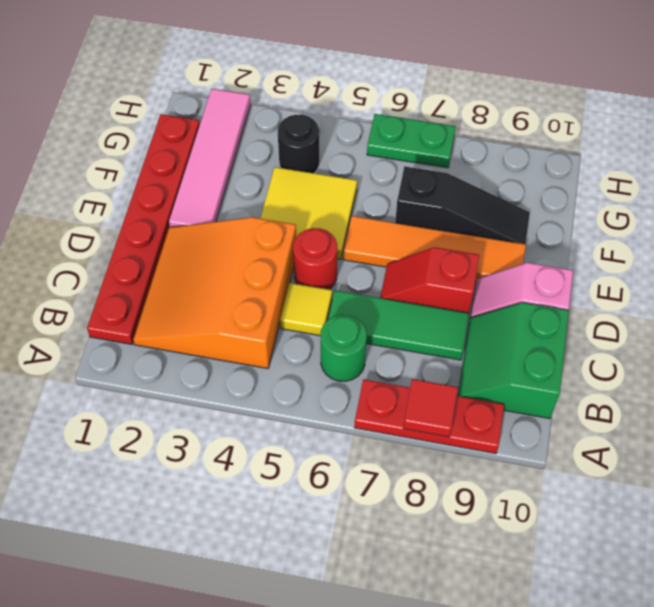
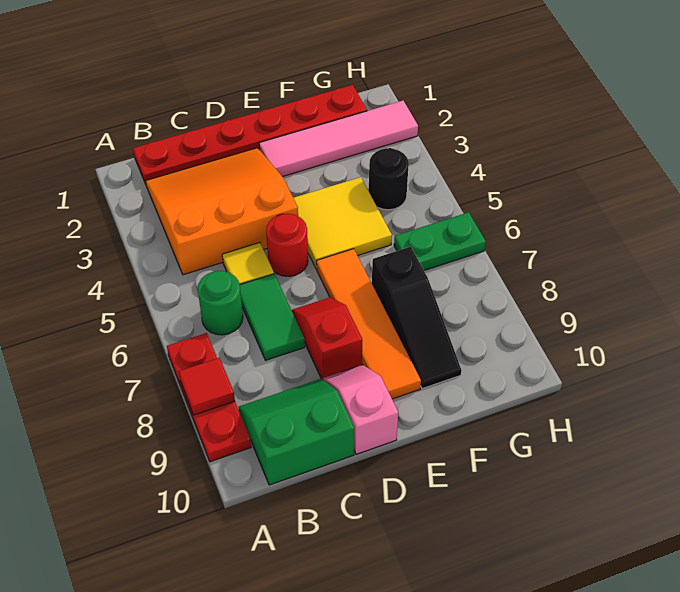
green tile C6:C8 level 1 -> green tile C6:C7 level 1
green plate H6:H7 level 1 -> green plate G6:H6 level 1

